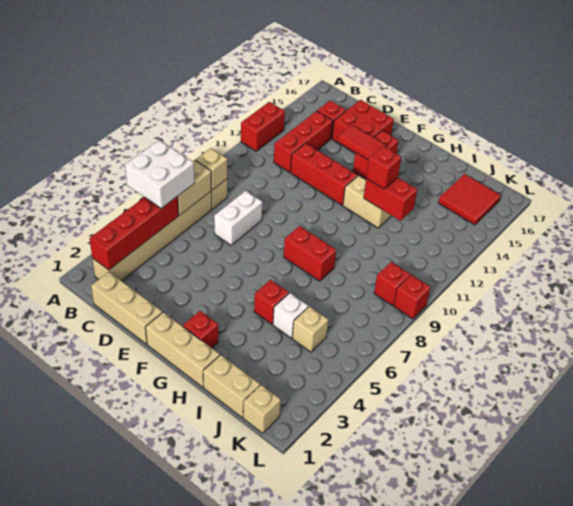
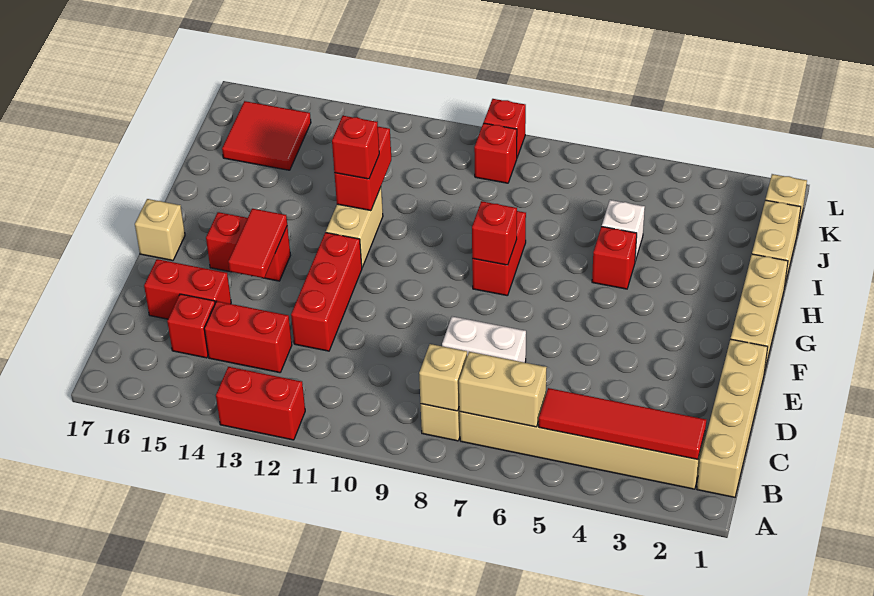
white brick A5:B6 level 3 -> none
red brick B2:B5 level 2 -> red tile B2:B5 level 2
tan brick C1:E1 level 1 -> tan brick B1:E1 level 1
red brick C12:C14 level 1 -> red brick C13:C14 level 1
red brick D15:E16 level 1 -> red brick D15:D16 level 1
red brick G2 level 1 -> red brick G8 level 2
tan brick J5 level 1 -> tan brick F17 level 1

